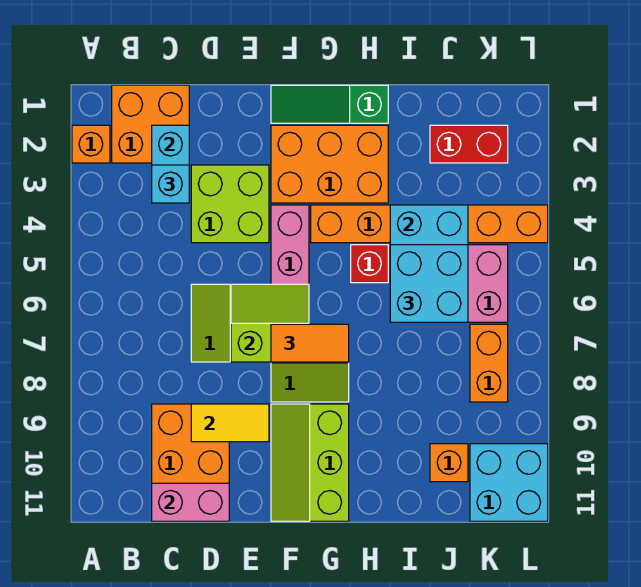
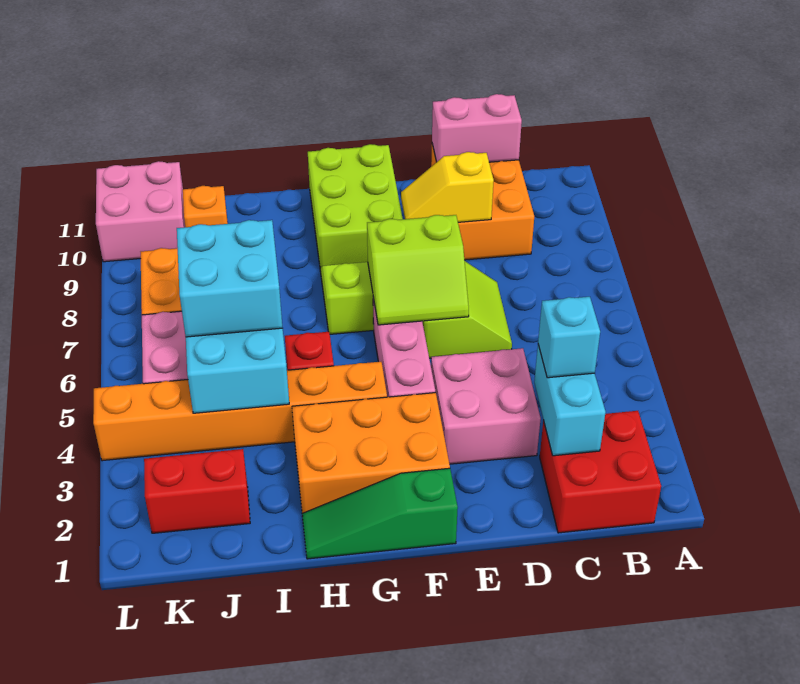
orange brick A2 level 1 -> none
orange brick B1:C2 level 1 -> red brick B1:C2 level 1
lime brick D3:E4 level 1 -> pink brick D3:E4 level 1
yellow tile D9:E9 level 2 -> yellow slope D9:E9 level 2 top D
green slope F1:H1 level 1 top H -> green slope F1:H1 level 1 top F
orange tile F7:G7 level 3 -> none
lime slope F9:G11 level 1 top G -> lime brick F9:G11 level 1
cyan brick K10:L11 level 1 -> pink brick K10:L11 level 1

